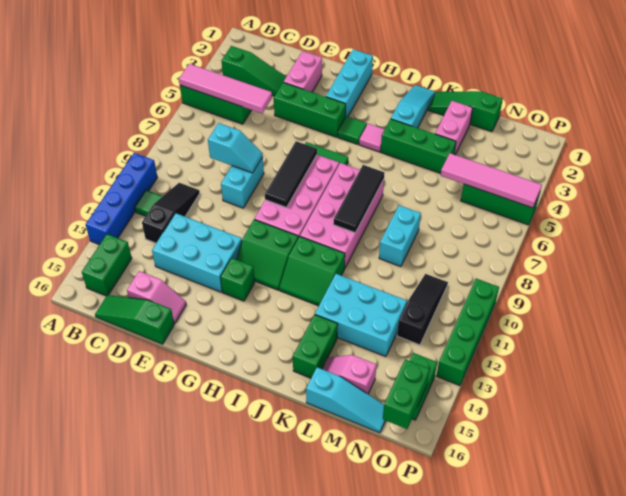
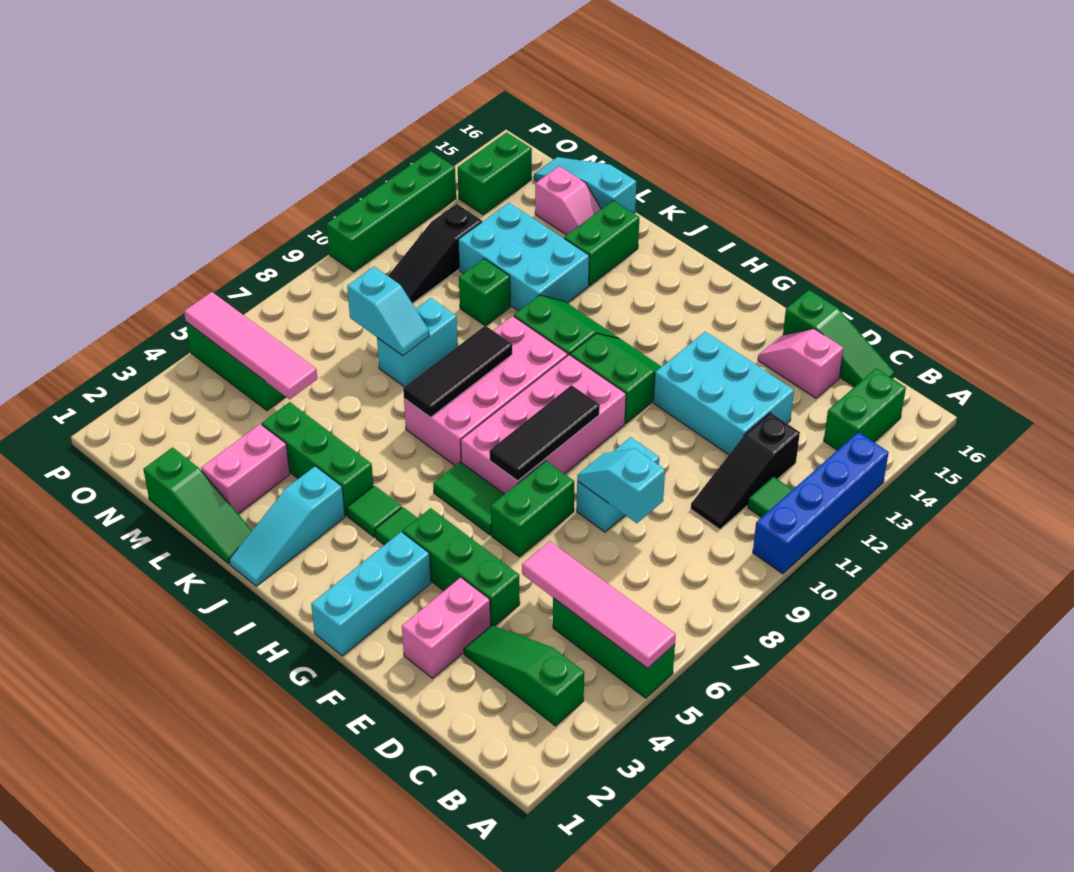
green brick G13 level 1 -> green brick L11 level 1
pink tile I4 level 1 -> green tile I4 level 1
none -> cyan slope L8:M8 level 2 top M
green brick O15:O16 level 2 -> green brick F6:F7 level 1

